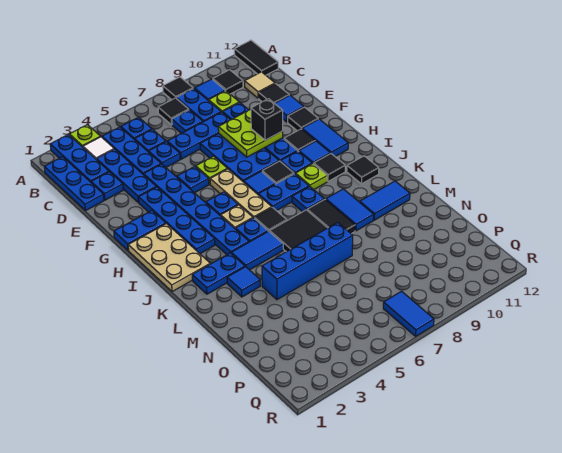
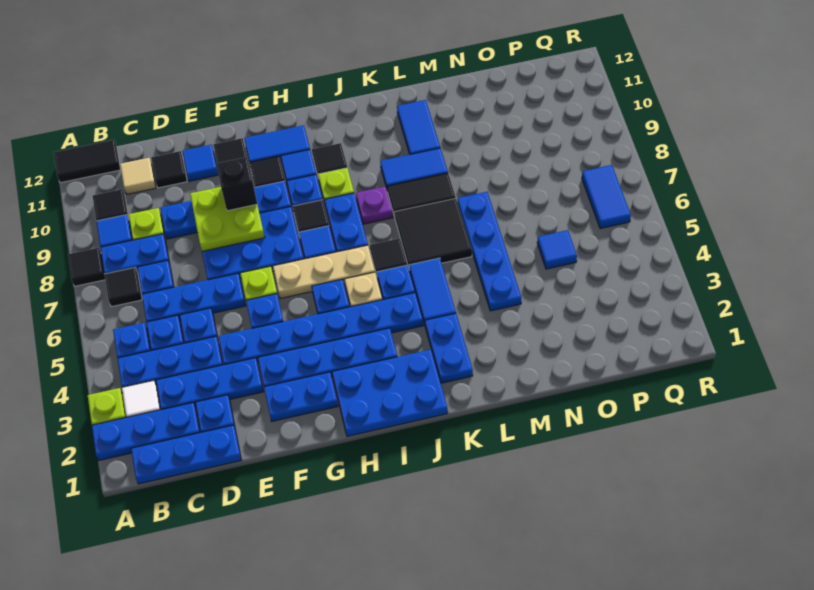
blue plate D6:D8 level 1 -> blue plate C6:E6 level 1
blue plate G1:G2 level 1 -> blue plate F2:G2 level 1
tan plate H1:J2 level 1 -> blue plate H1:J2 level 1
blue plate J8 level 1 -> purple plate J8 level 1
black tile J11 level 1 -> none
blue tile L3 level 1 -> blue tile O5 level 1
blue brick M4:M7 level 1 -> blue plate M4:M7 level 1
blue tile Q7:R7 level 1 -> blue tile Q6:Q7 level 1

